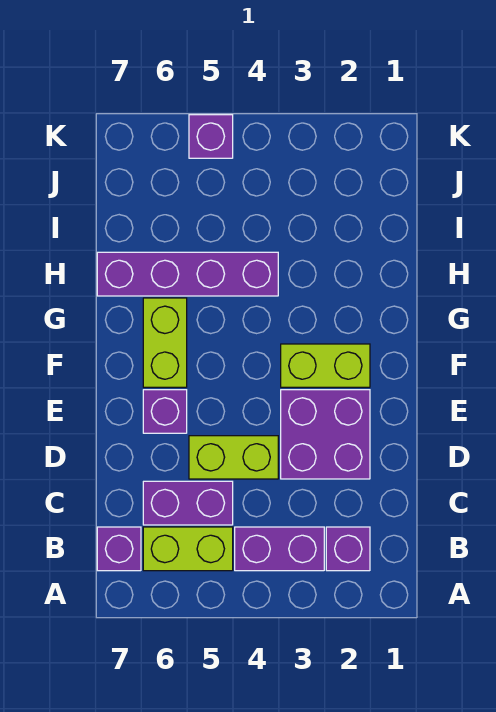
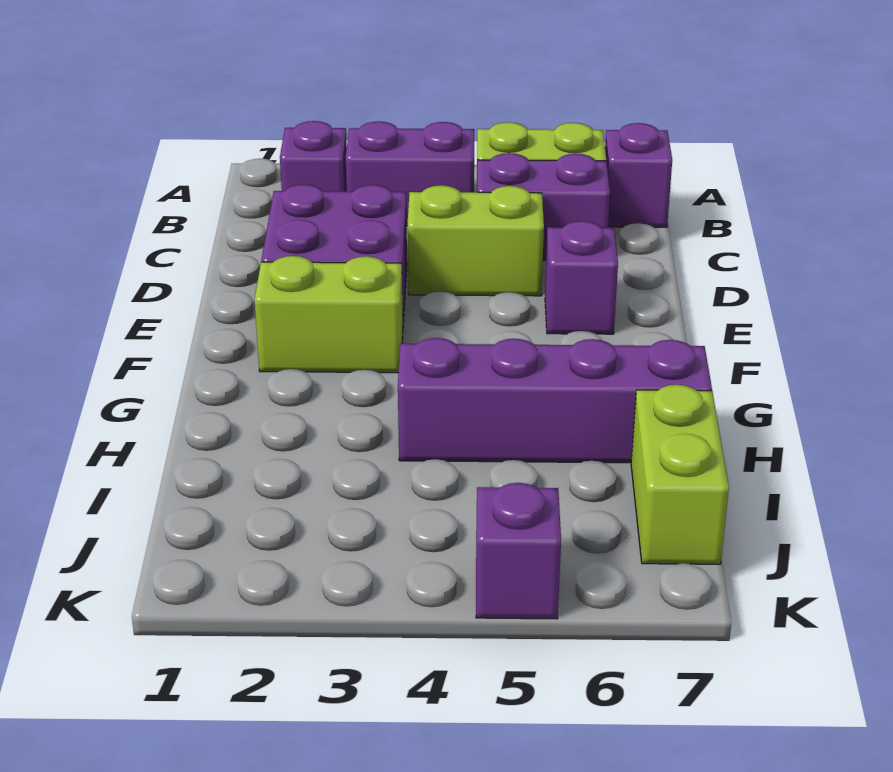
lime brick F6:G6 level 1 -> lime brick I7:J7 level 1

